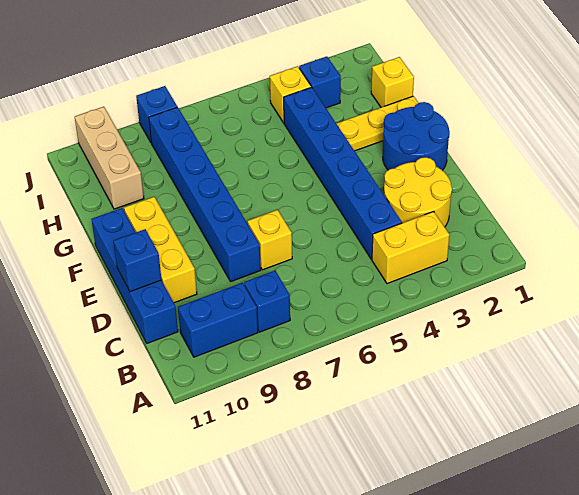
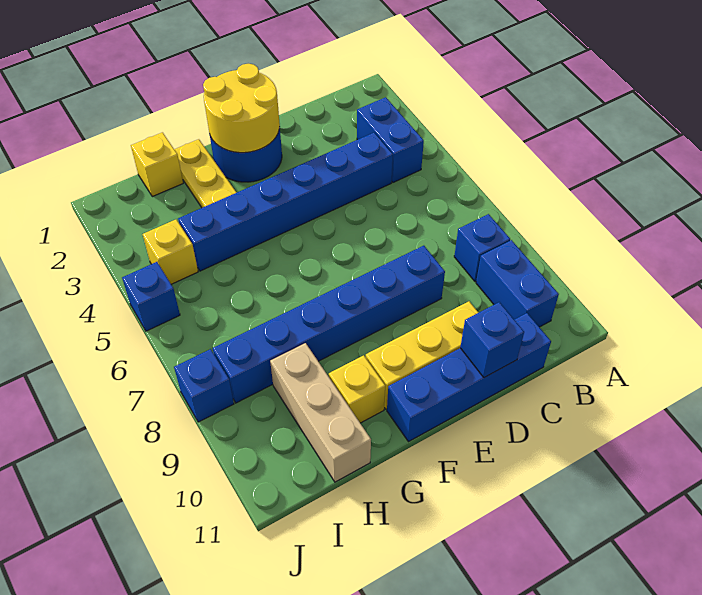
yellow brick B3:B4 level 1 -> blue brick B3:B4 level 1
yellow round brick C2:D3 level 1 -> yellow round brick E1:F2 level 2
yellow brick D7 level 1 -> yellow brick G10 level 1
tan brick H10:J10 level 1 -> tan brick H9:H11 level 1
blue brick I3 level 1 -> blue brick J5 level 1

